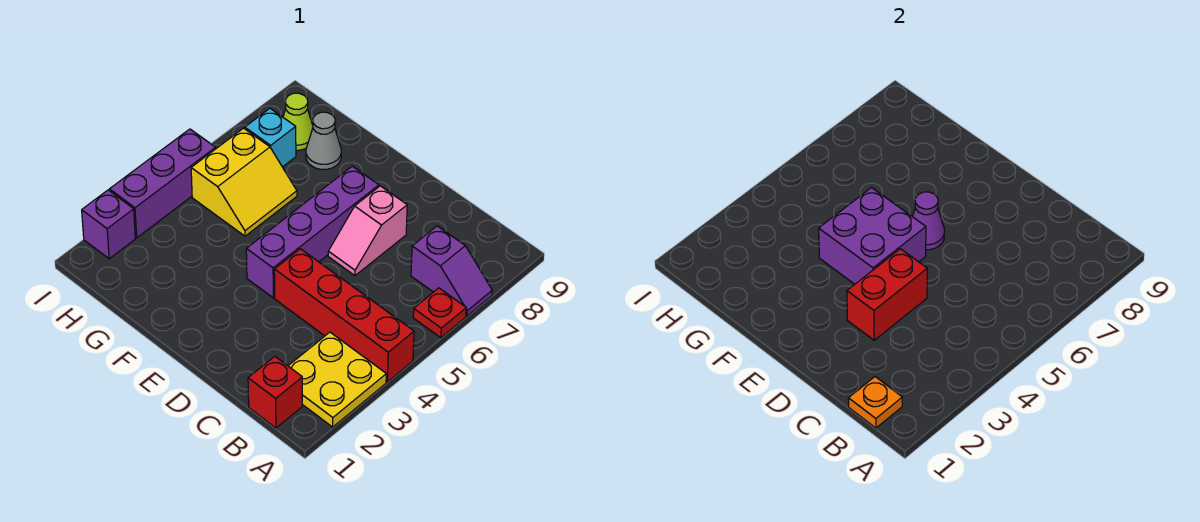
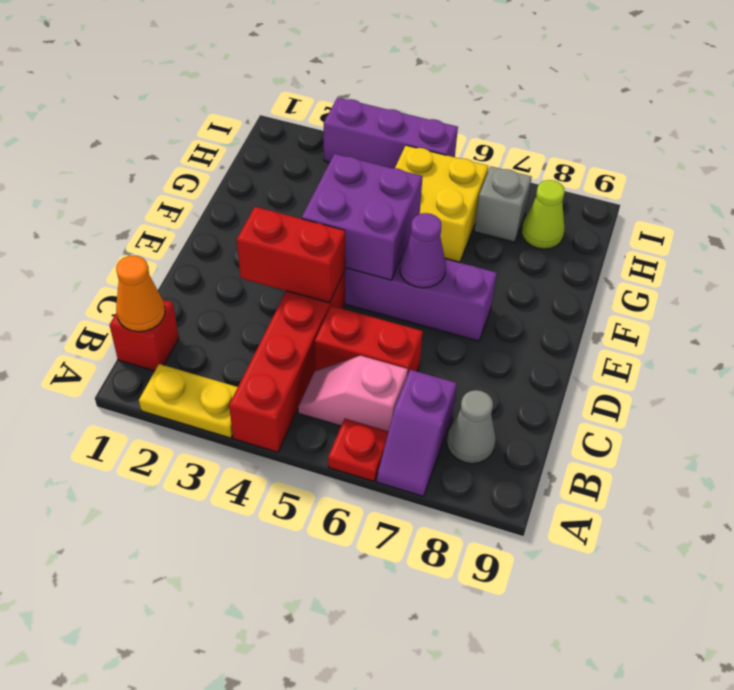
yellow plate A2:B3 level 1 -> yellow plate A2:A3 level 1
orange plate B1 level 2 -> orange cone B1 level 2
none -> red brick C5:C6 level 1
pink slope D6:D7 level 1 top 7 -> pink slope B5:B6 level 1 top 6
yellow slope G5:H6 level 1 top H -> yellow brick G5:H6 level 1
grey cone G8 level 1 -> grey cone B8 level 1
cyan brick H7 level 1 -> grey brick H7 level 1
purple brick I2 level 1 -> none

